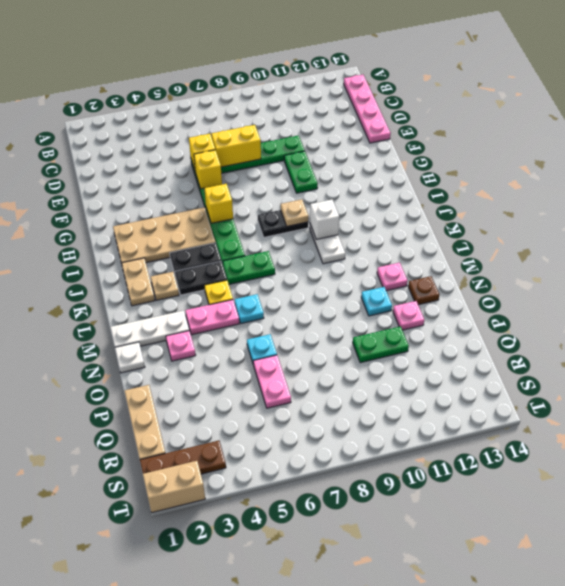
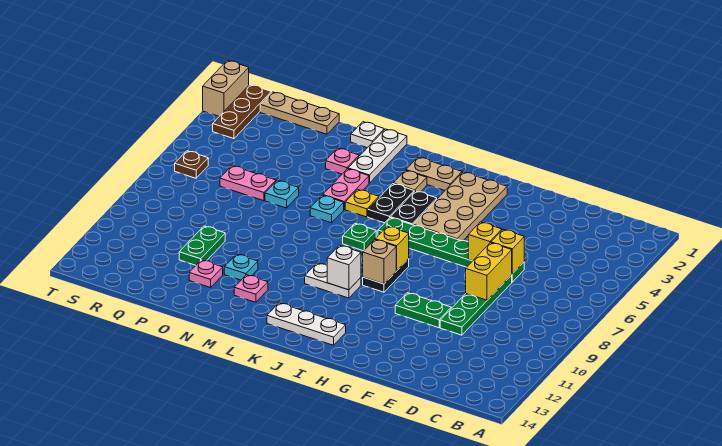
pink plate B14:E14 level 1 -> none
yellow brick H6 level 2 -> yellow brick I8 level 2
tan plate I9 level 2 -> tan brick I9 level 2
none -> white plate I13:K13 level 1
green plate K6:K7 level 1 -> green plate K7 level 1
brown plate N13 level 1 -> brown plate S6 level 1

